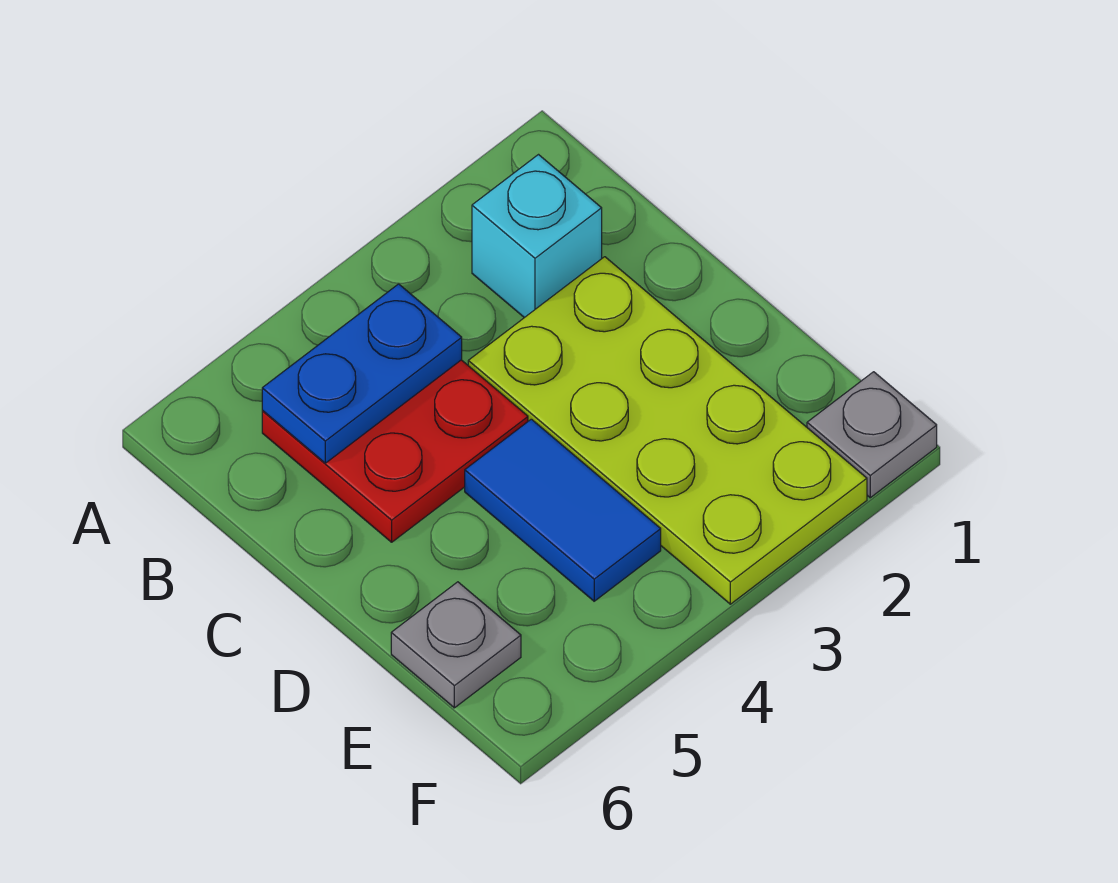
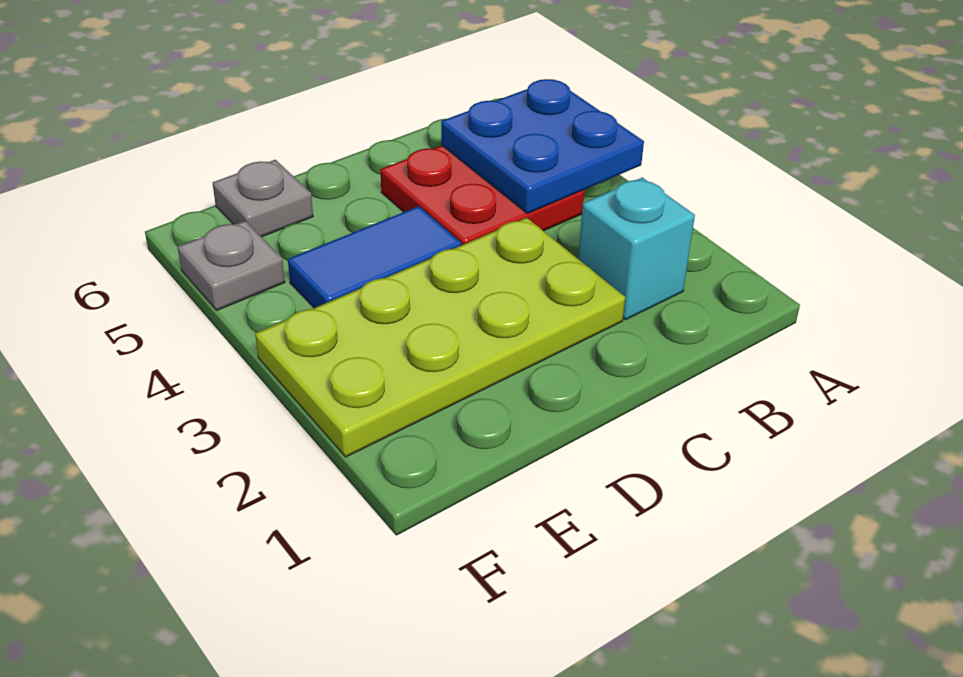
blue plate B4:B5 level 2 -> blue plate A4:B5 level 2
grey plate F1 level 1 -> grey plate F5 level 1

